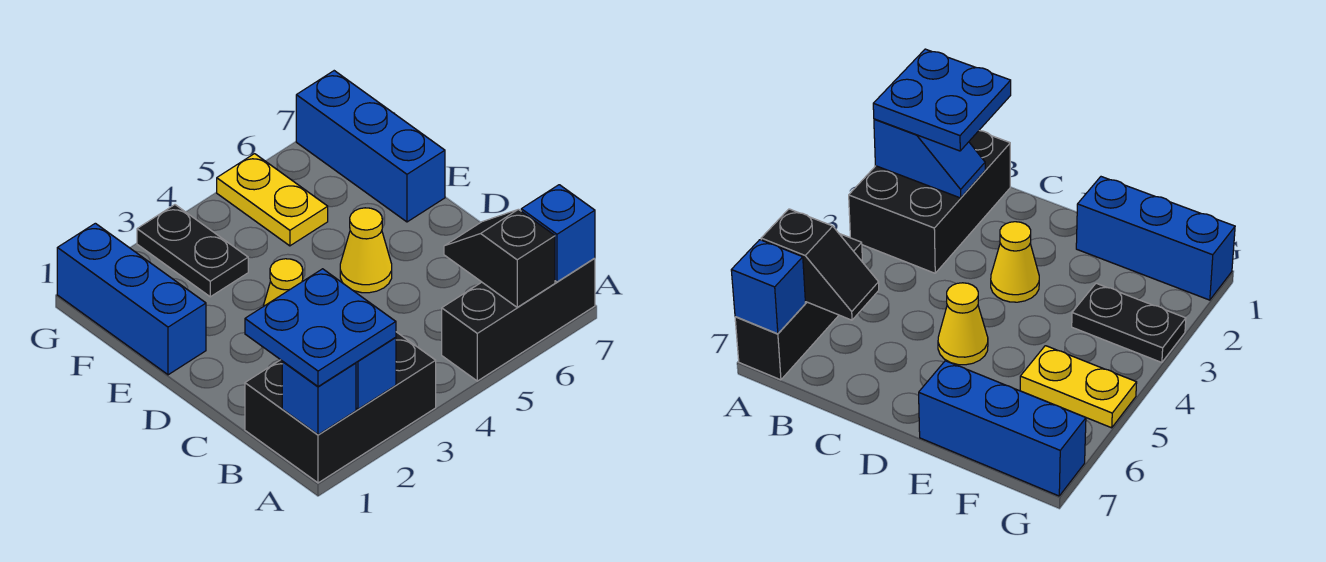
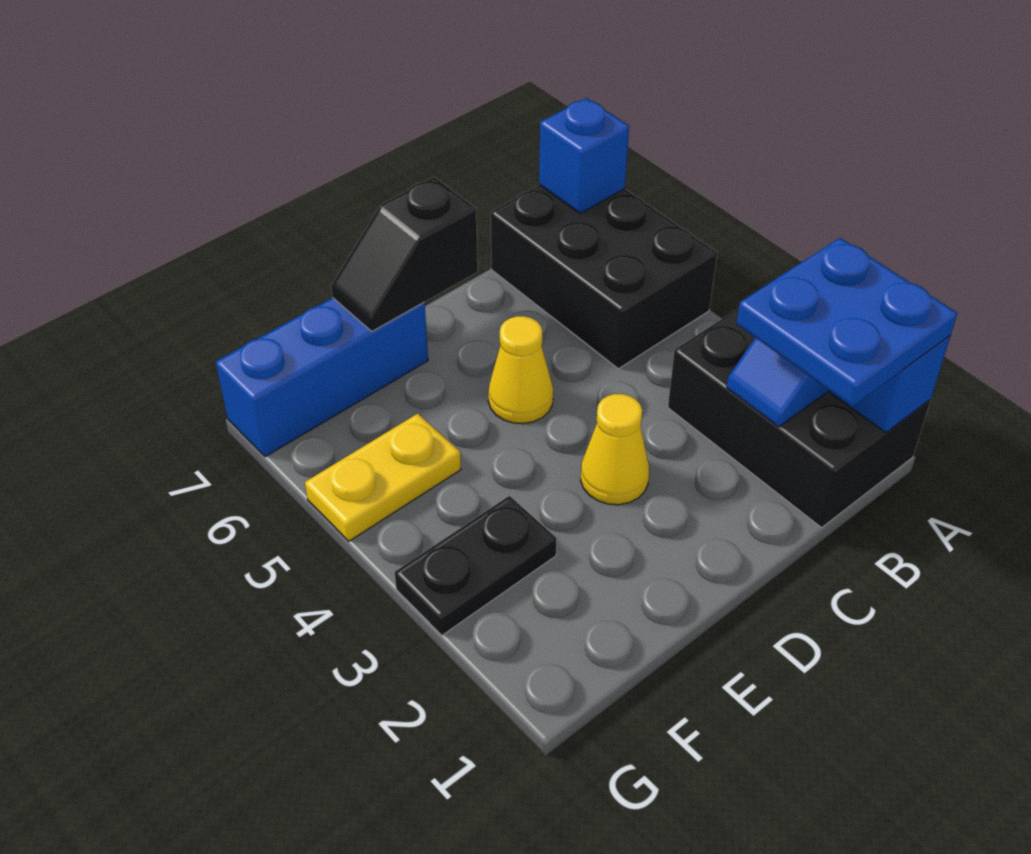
black brick A5:A7 level 1 -> black brick A5:B7 level 1
black slope A6:B6 level 2 top A -> black slope D7:E7 level 2 top D
blue brick E1:G1 level 1 -> none

